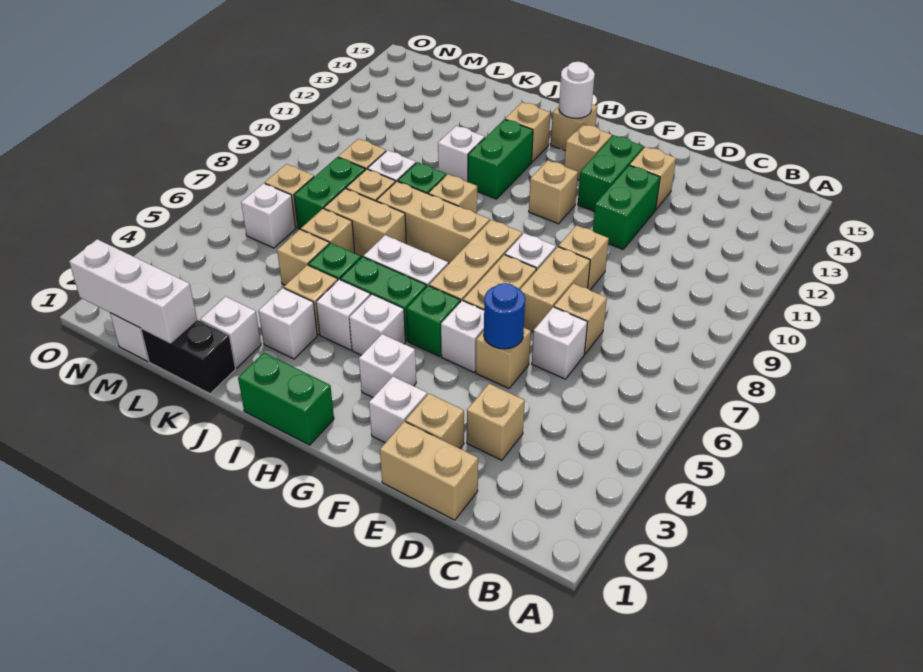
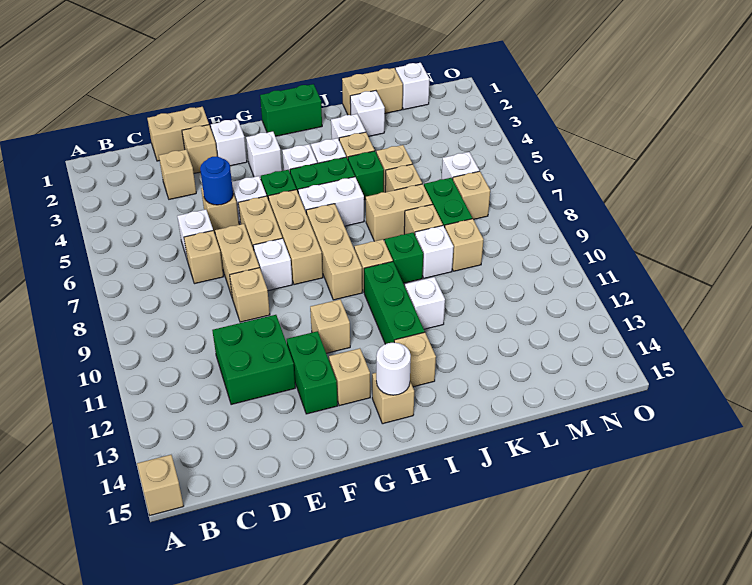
green brick E11:E12 level 1 -> green brick D11:E12 level 1
tan brick E13 level 1 -> tan brick A15 level 1
tan brick H8:J8 level 1 -> tan brick H7:H9 level 1
green brick I11:I12 level 1 -> green brick I10:I12 level 1
black brick K1:L1 level 1 -> tan brick K1:L1 level 1
white brick L1:N1 level 2 -> none

